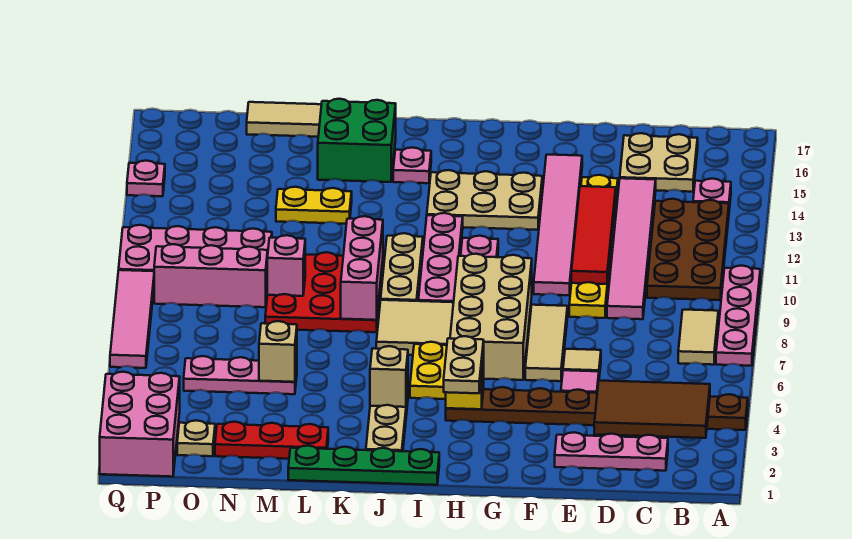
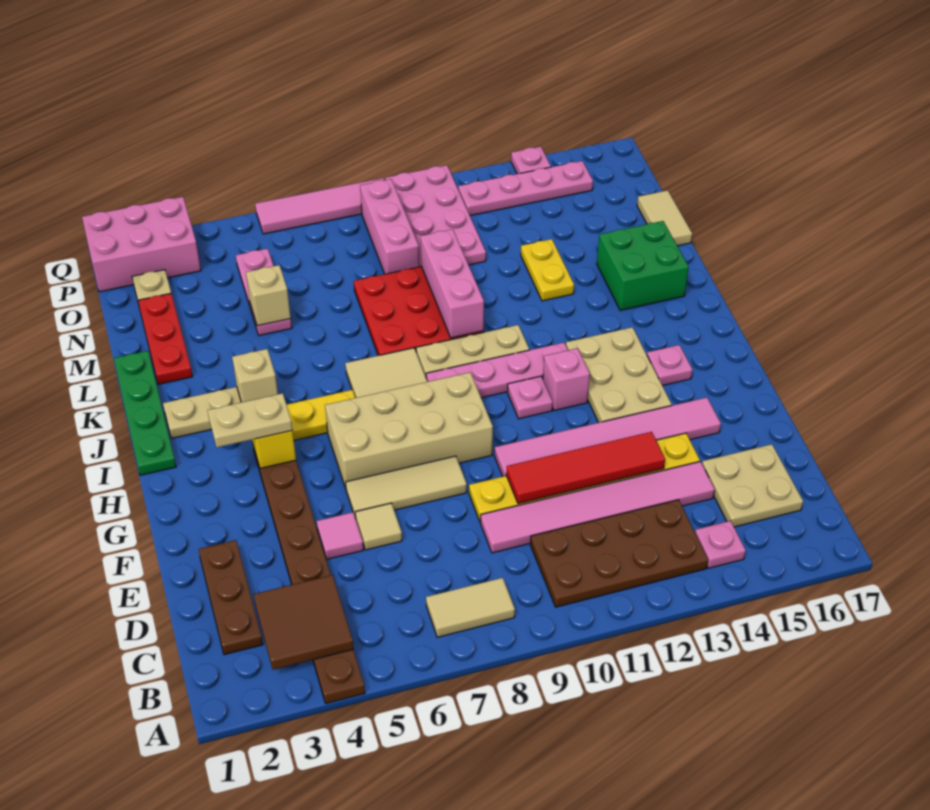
pink plate A7:A10 level 1 -> pink plate P12:P15 level 1
brown tile B3:D4 level 2 -> brown tile B3:C4 level 2
pink plate C2:E2 level 1 -> brown plate C2:E2 level 1
pink plate J15 level 1 -> pink plate H15 level 1
pink brick K8:K10 level 2 -> pink brick K10:M10 level 2
pink brick M9 level 2 -> pink brick H12 level 1

